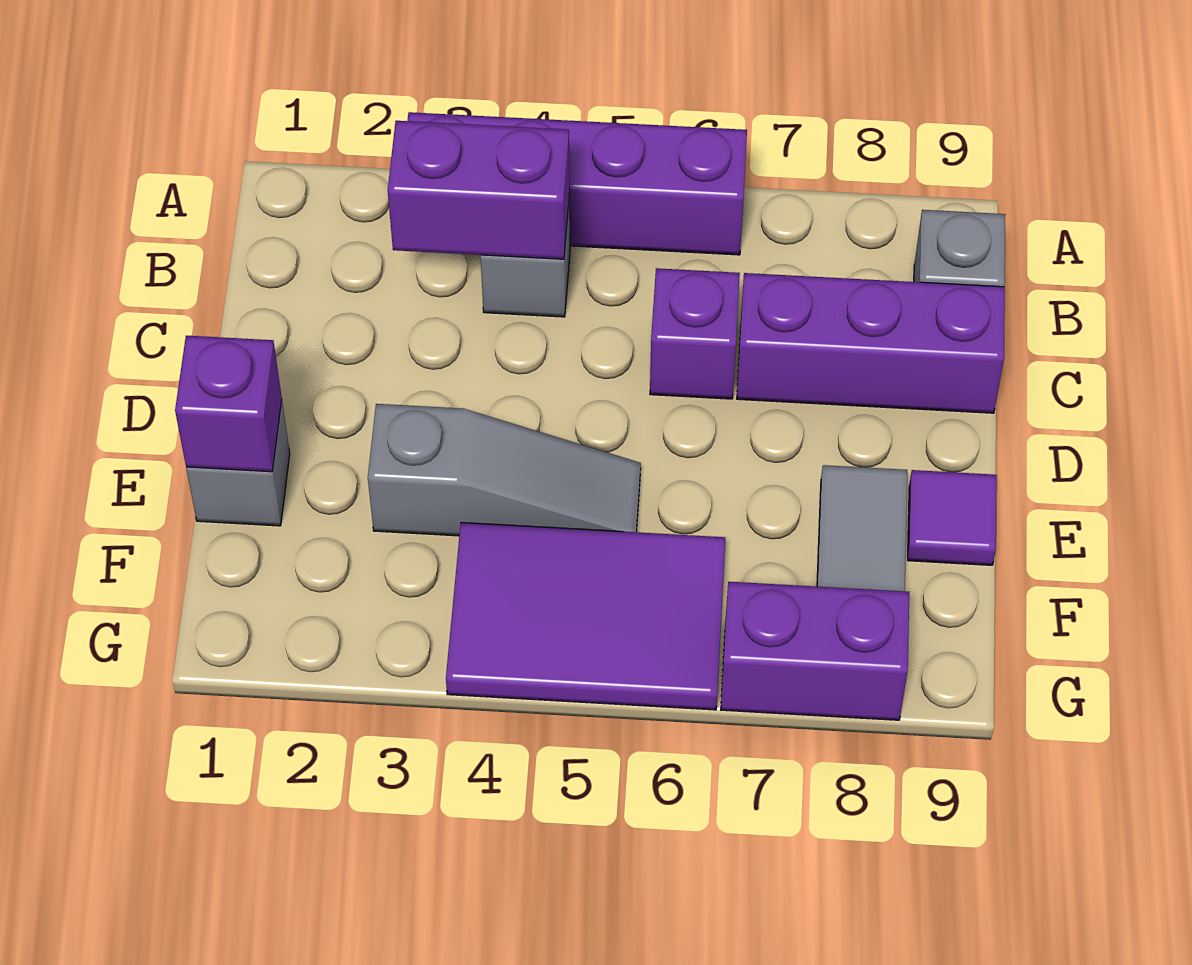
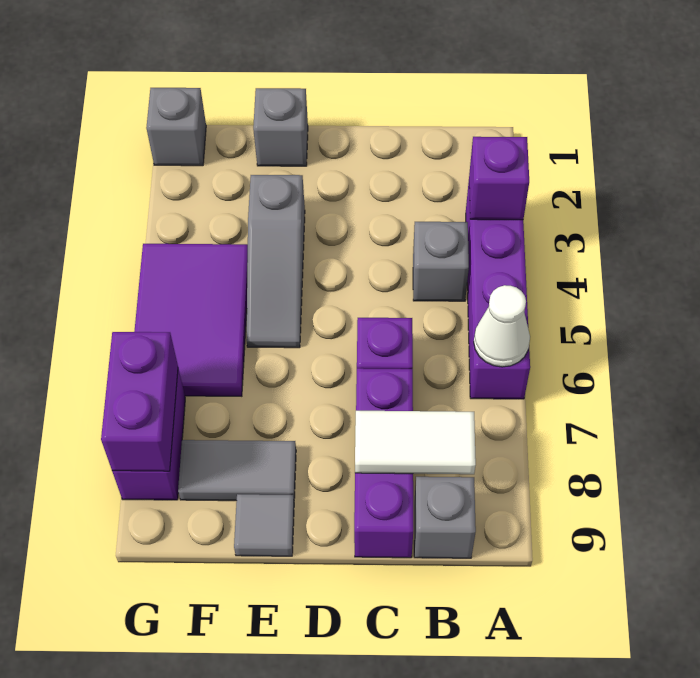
none -> white cone A6 level 2
purple brick B3:B4 level 2 -> purple brick G7:G8 level 2
none -> white tile B8:C8 level 2
purple brick E1 level 2 -> purple brick A3 level 2
purple tile E9 level 1 -> grey tile E9 level 1
none -> grey brick G1 level 1

